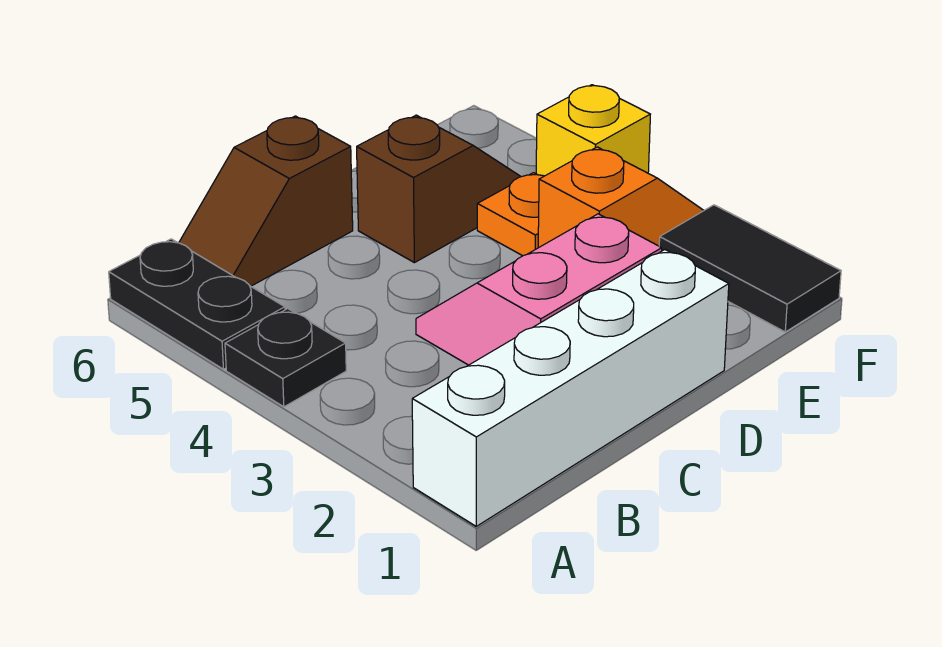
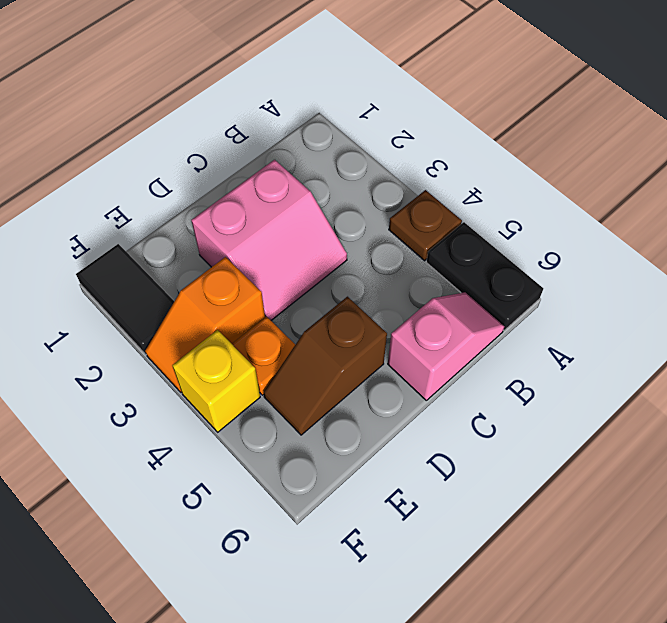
white brick A1:D1 level 1 -> none
black plate A4 level 1 -> brown plate A4 level 1
brown slope B6:C6 level 1 top C -> pink slope B6:C6 level 1 top C

